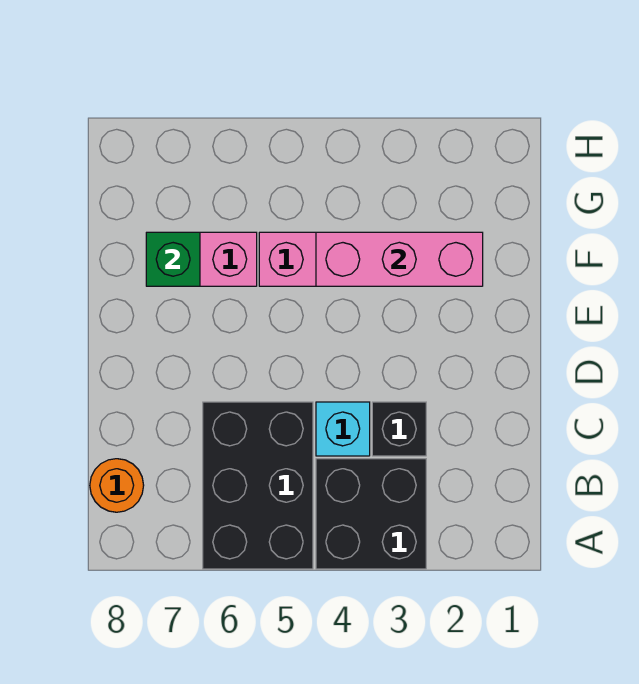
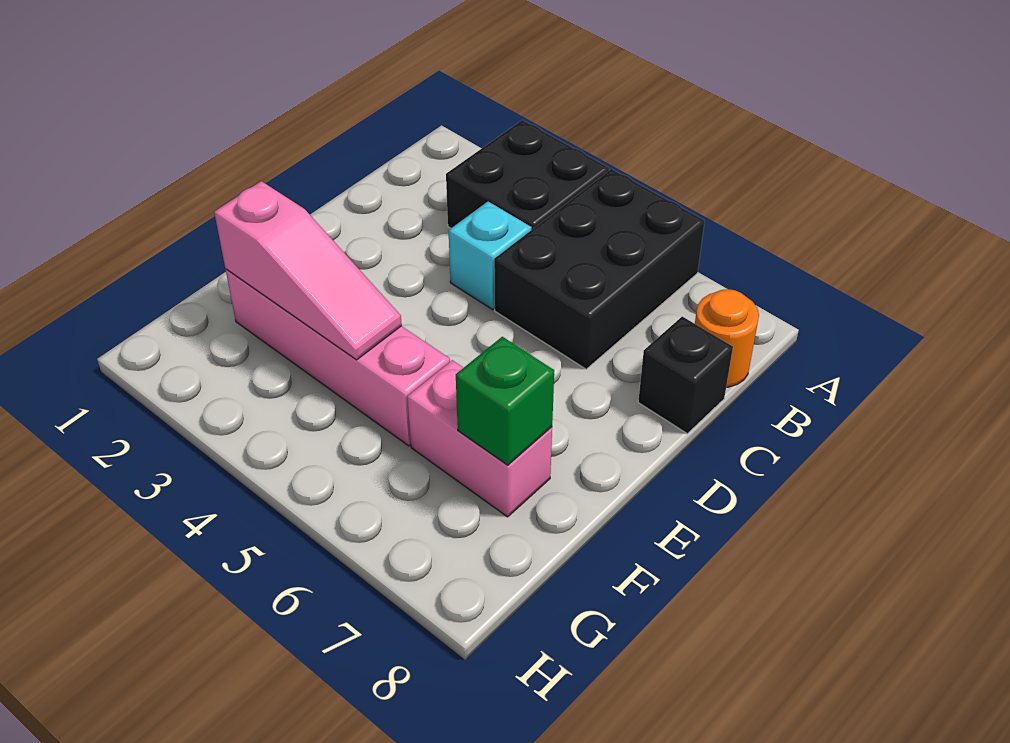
black brick C3 level 1 -> black brick C8 level 1
pink brick F2:F4 level 2 -> pink slope F2:F4 level 2 top 2

